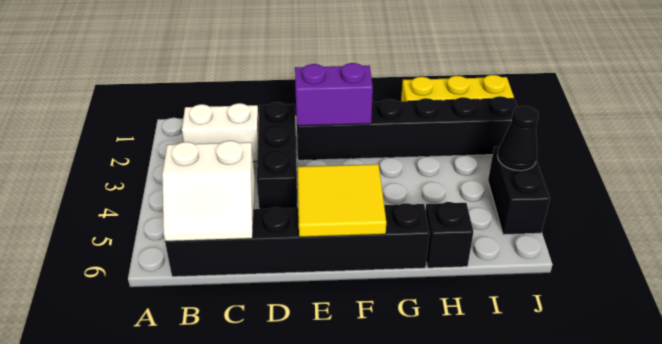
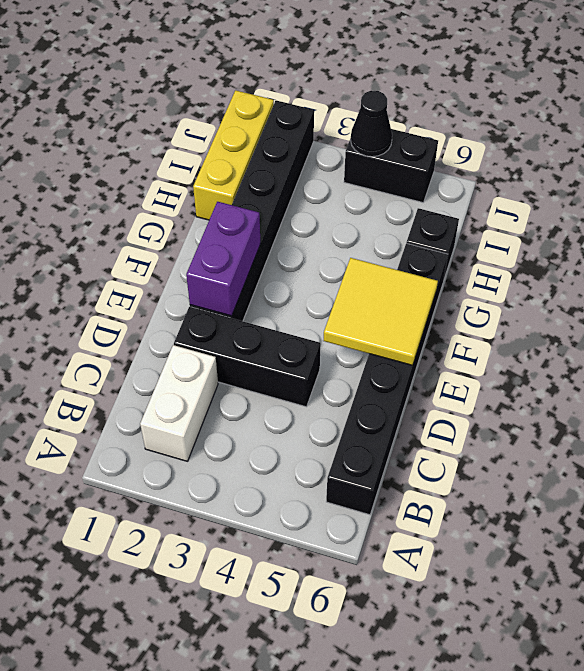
white slope B5:C6 level 2 top 5 -> none

